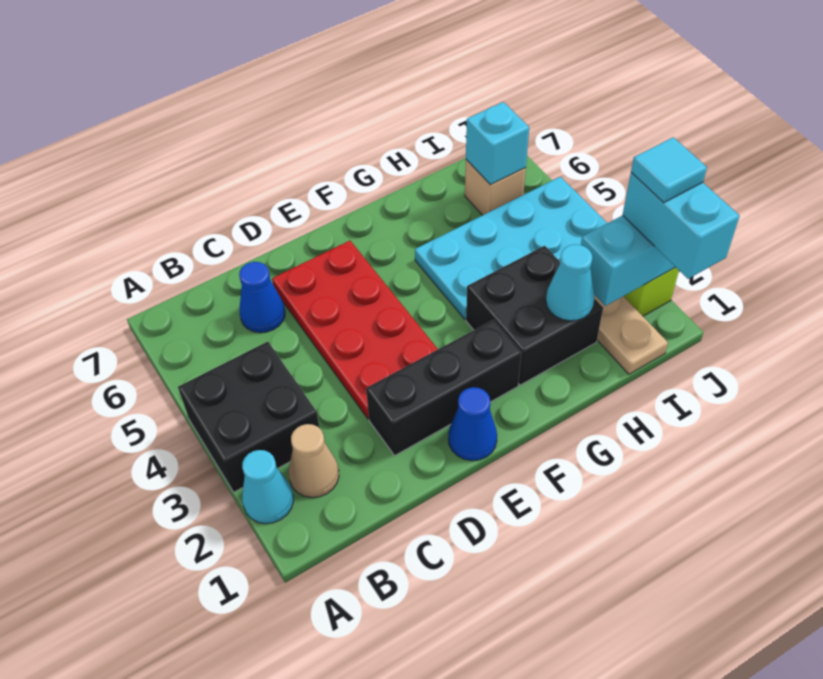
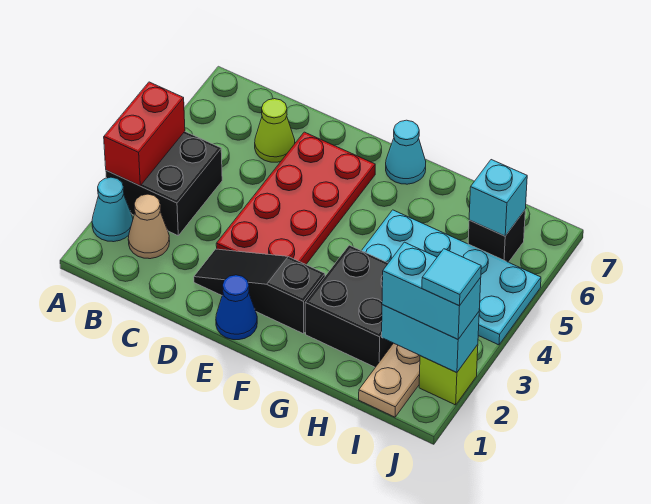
none -> red brick A3:A4 level 2
blue cone C6 level 1 -> lime cone C6 level 1
black brick D2:F2 level 1 -> black slope D2:F2 level 1 top F
cyan cone H2 level 2 -> cyan cone F7 level 1
tan brick I6 level 1 -> black brick I6 level 1
cyan brick J1:J2 level 3 -> cyan brick I2:J2 level 3

